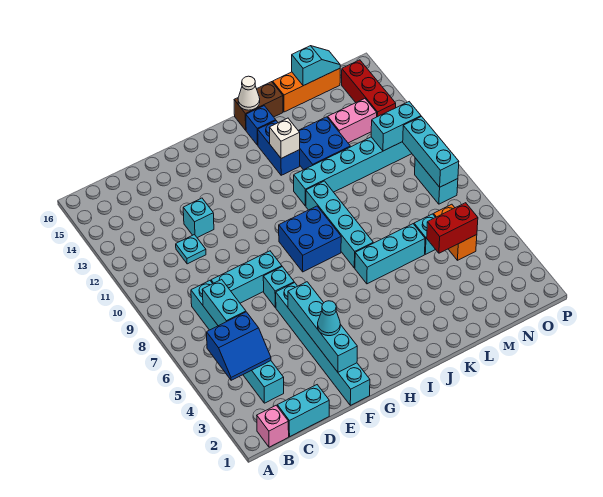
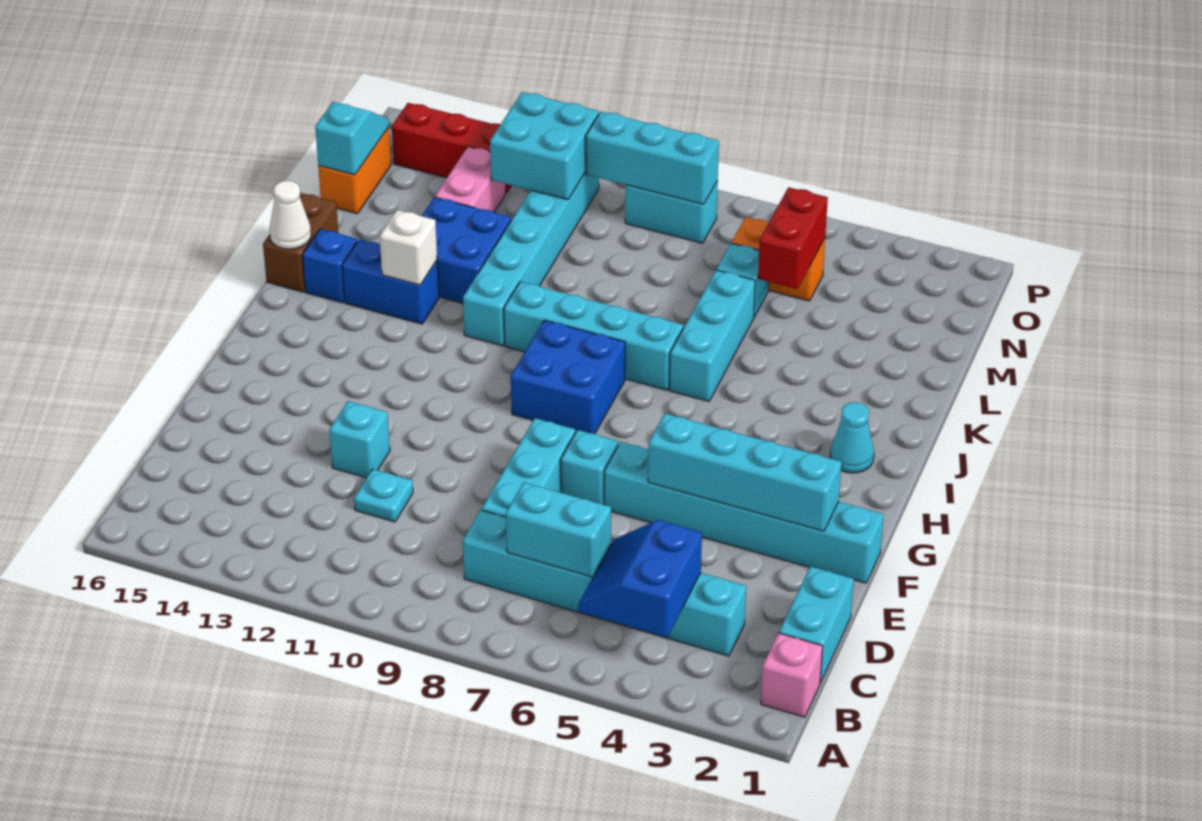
blue slope B4:C5 level 2 top 5 -> blue slope B4:C5 level 2 top 4
cyan cone F3 level 3 -> cyan cone I2 level 1
orange brick L16:N16 level 1 -> orange brick M16:N16 level 1
cyan brick N11:O11 level 2 -> cyan brick N11:O12 level 2

